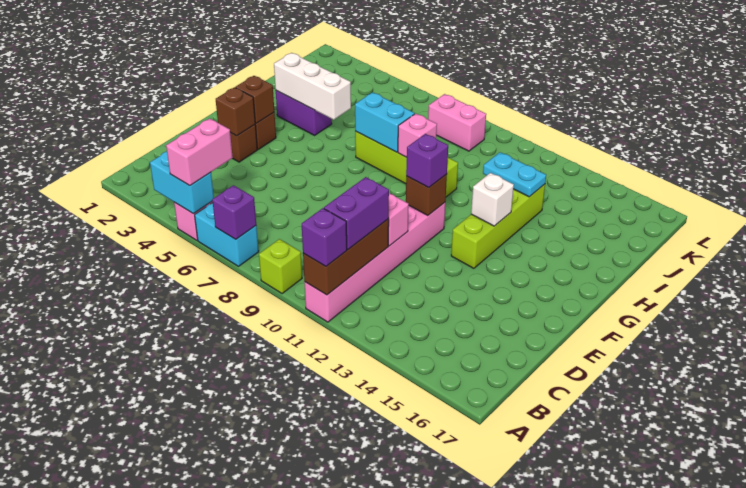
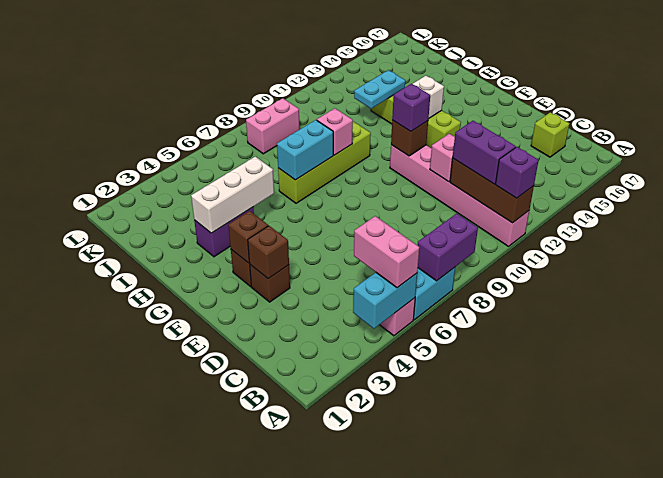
purple brick A7 level 2 -> purple brick A7:A8 level 2
lime brick A9 level 1 -> lime brick C16 level 1

